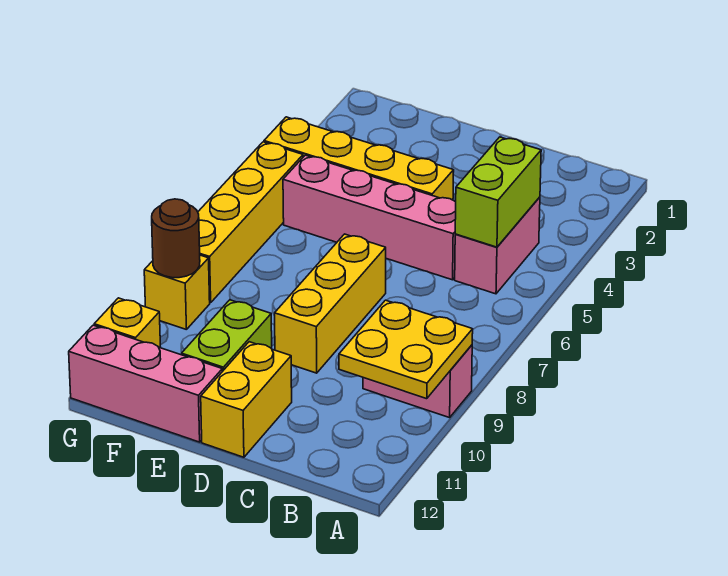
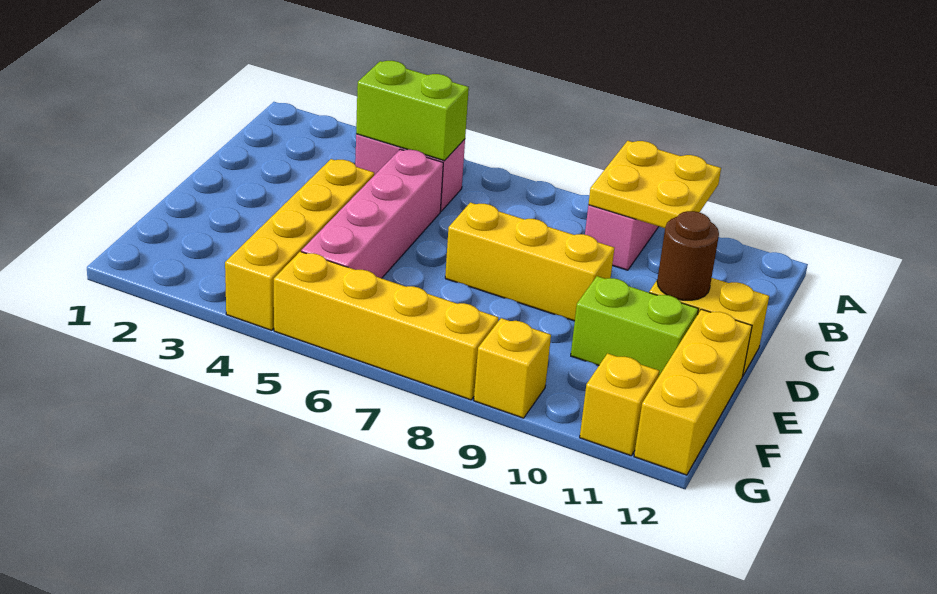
pink brick E12:G12 level 1 -> yellow brick E12:G12 level 1
brown round brick G9 level 2 -> brown round brick D11 level 2

